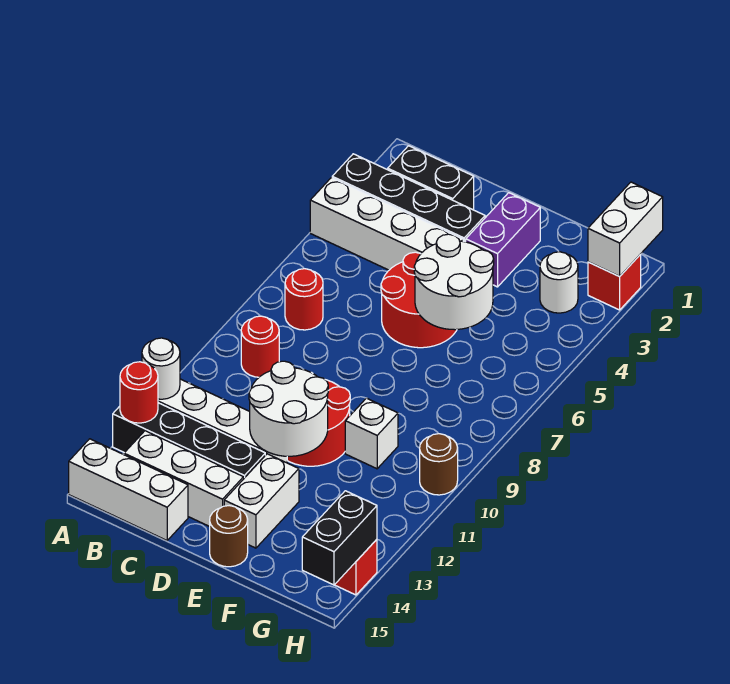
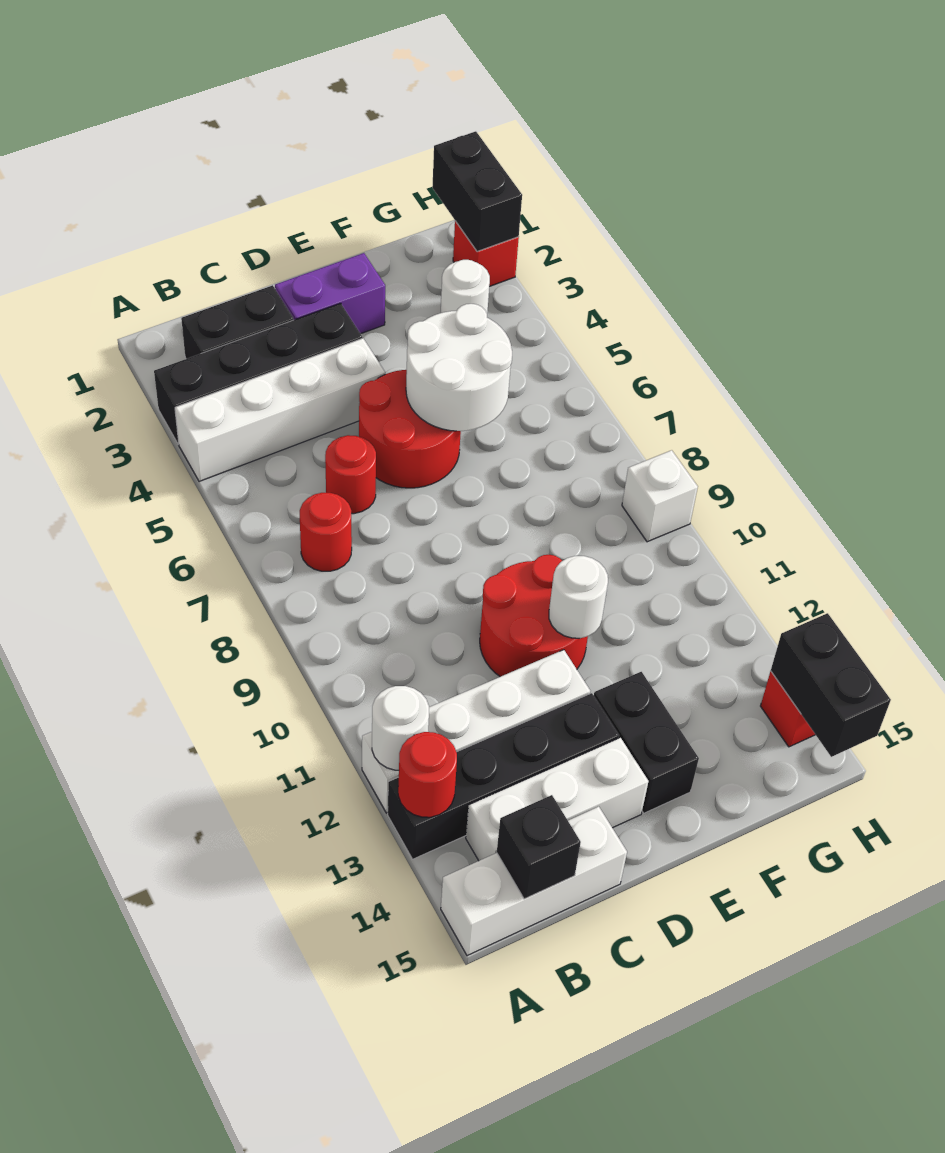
red round brick B9 level 1 -> red round brick C6 level 1
none -> black brick B15 level 2
white round brick D11:E12 level 2 -> white round brick E11 level 2
purple brick E2:E3 level 1 -> purple brick D2:E2 level 1
white brick E13:E14 level 1 -> black brick E13:E14 level 1
brown round brick E15 level 1 -> none
white brick F10 level 1 -> white brick H9 level 1
white brick H1:H2 level 2 -> black brick H1:H2 level 2
brown round brick H10 level 1 -> none

